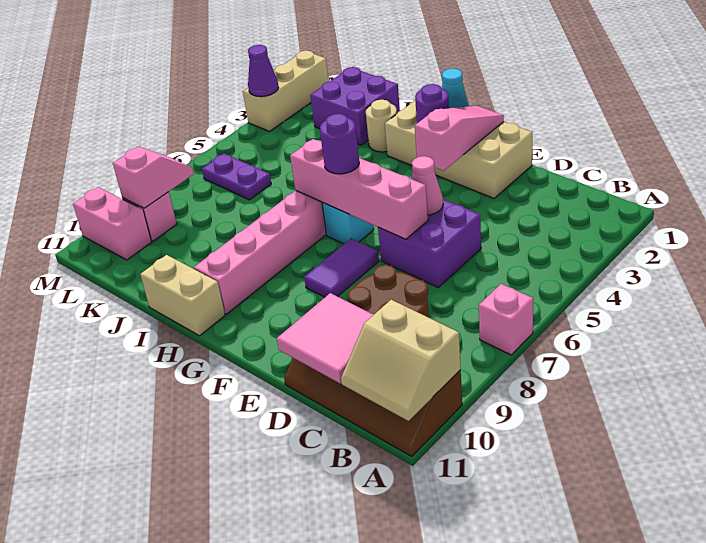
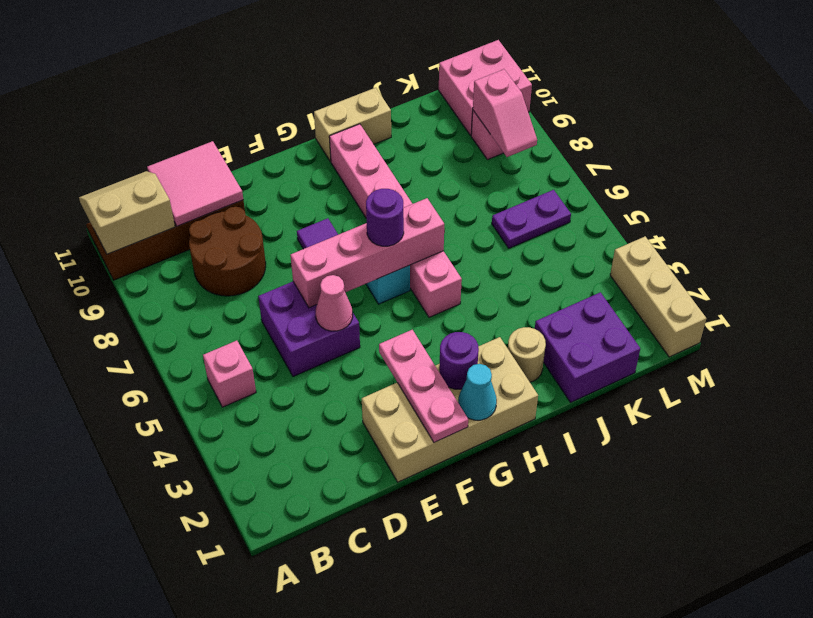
pink brick A7 level 1 -> pink brick B5 level 1
pink slope F1:F3 level 2 top 3 -> pink plate F1:F3 level 2
pink brick L10:M10 level 1 -> pink brick L10:M11 level 1
purple cone M3 level 2 -> none

